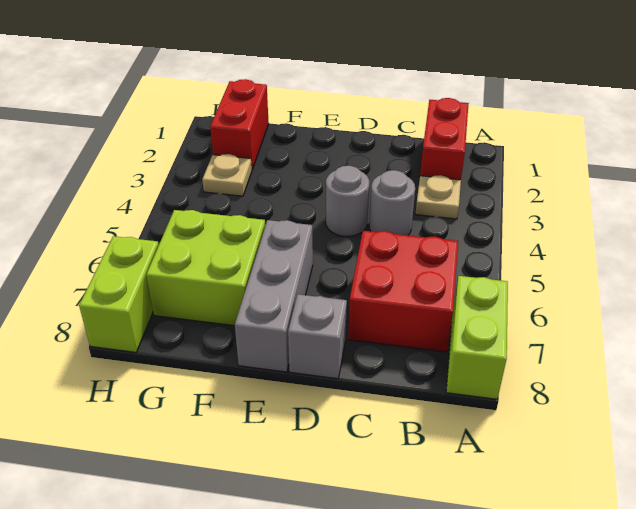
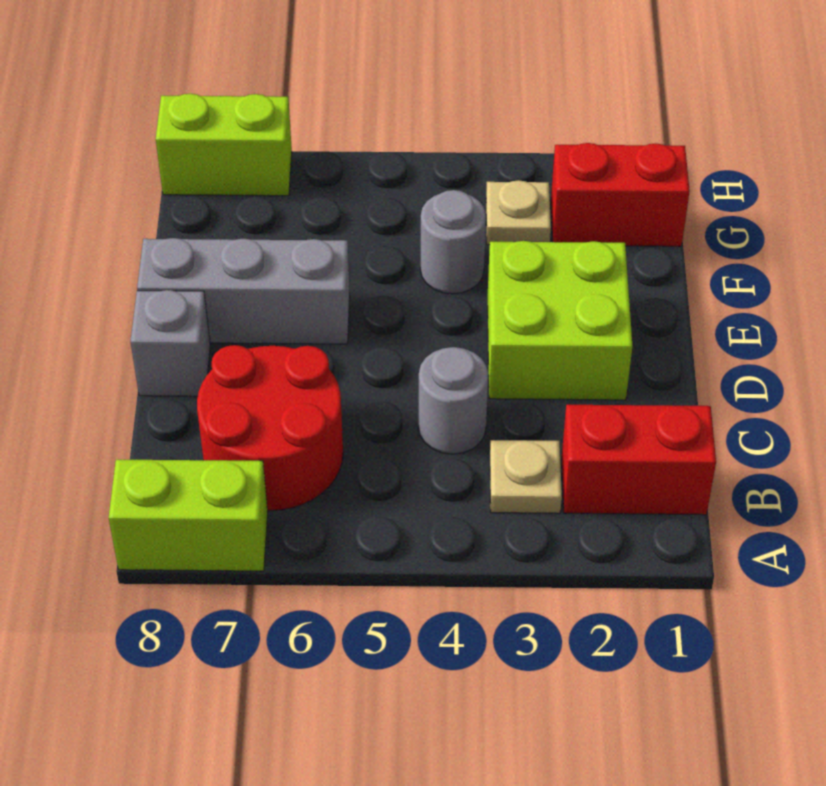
red brick B6:C7 level 1 -> red round brick B6:C7 level 1
grey round brick D4 level 1 -> grey round brick F4 level 1
lime brick F6:G7 level 1 -> lime brick D2:E3 level 1

